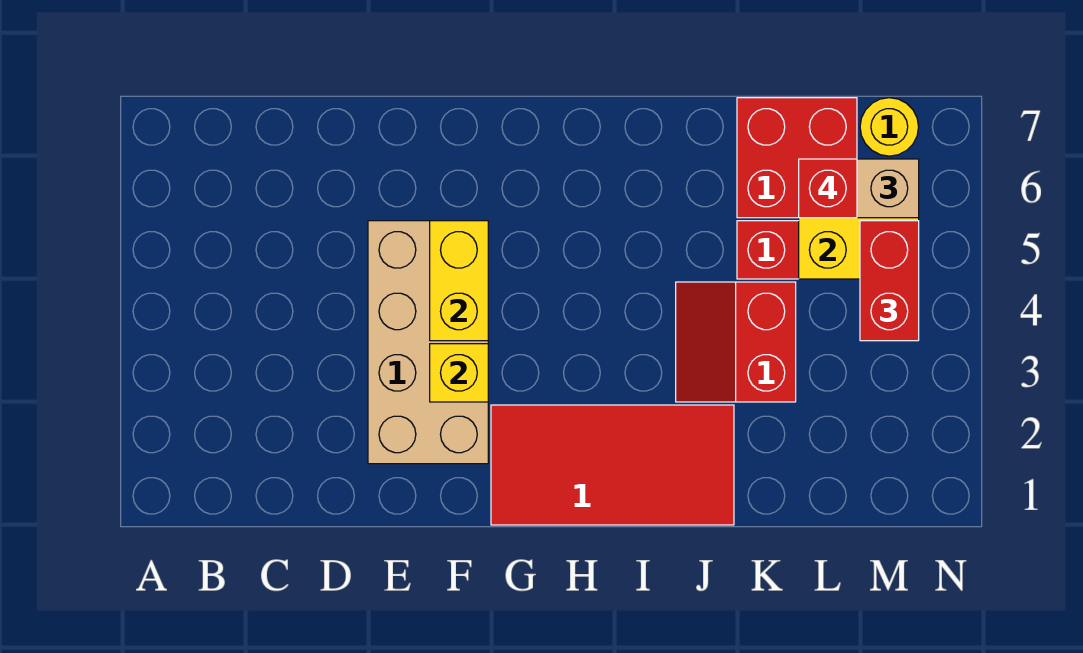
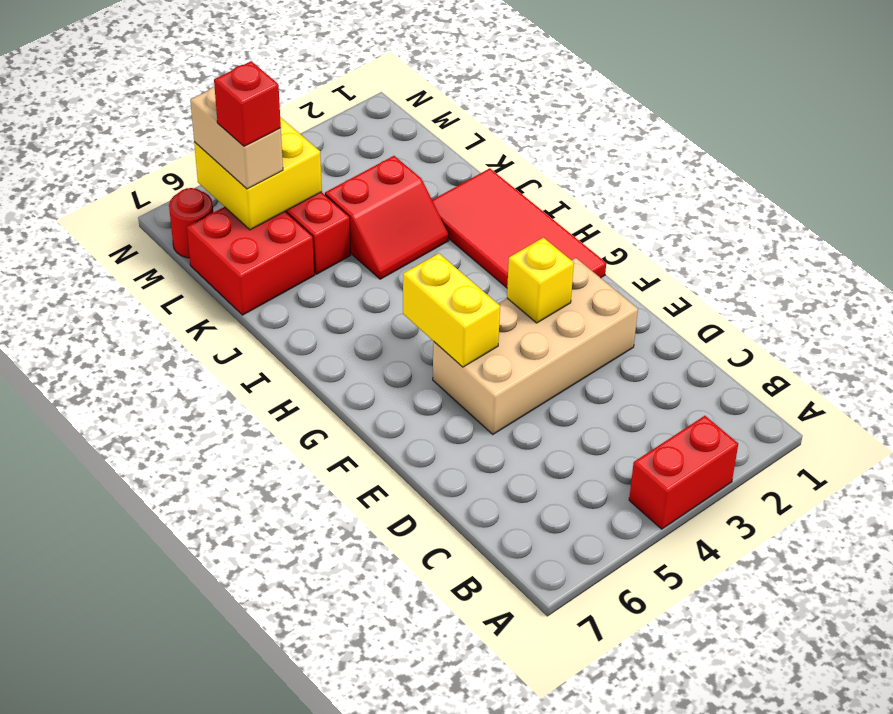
yellow brick F4:F5 level 2 -> yellow brick F5:G5 level 2
red brick M4:M5 level 3 -> red brick A3:A4 level 1
yellow round brick M7 level 1 -> red round brick M7 level 1

